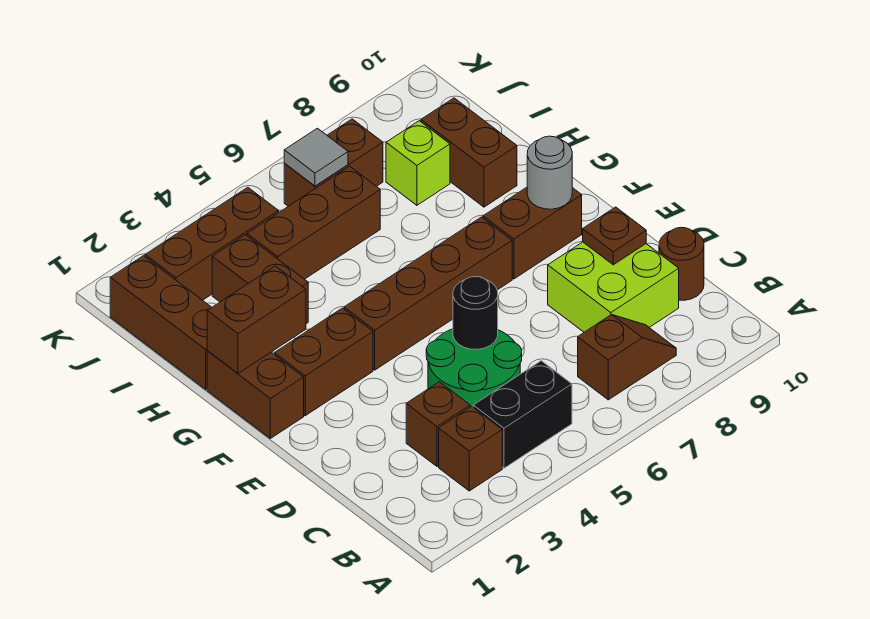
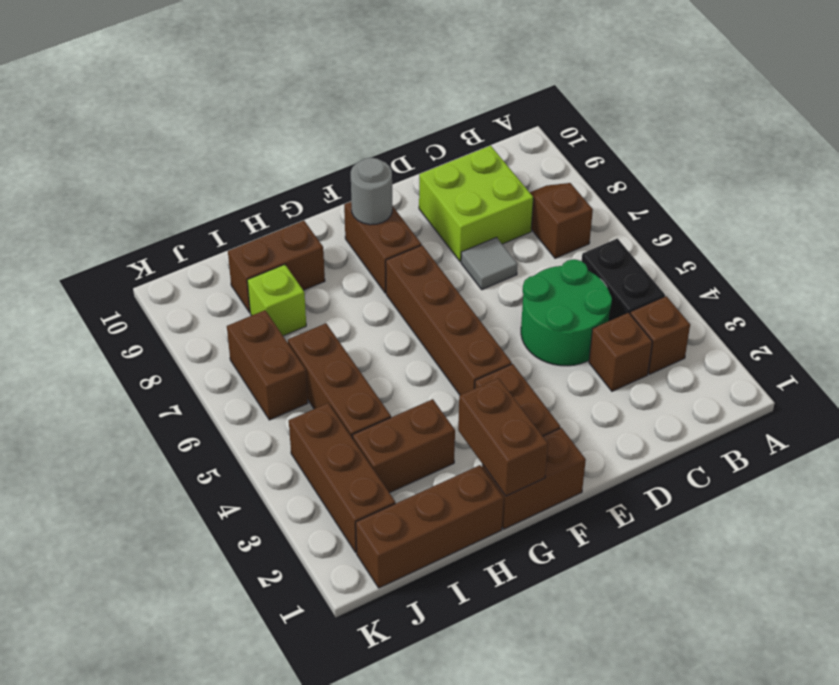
brown round brick C10 level 1 -> none
black round brick D5 level 2 -> none
brown plate D9 level 2 -> none
grey tile J6 level 2 -> grey tile D7 level 1

